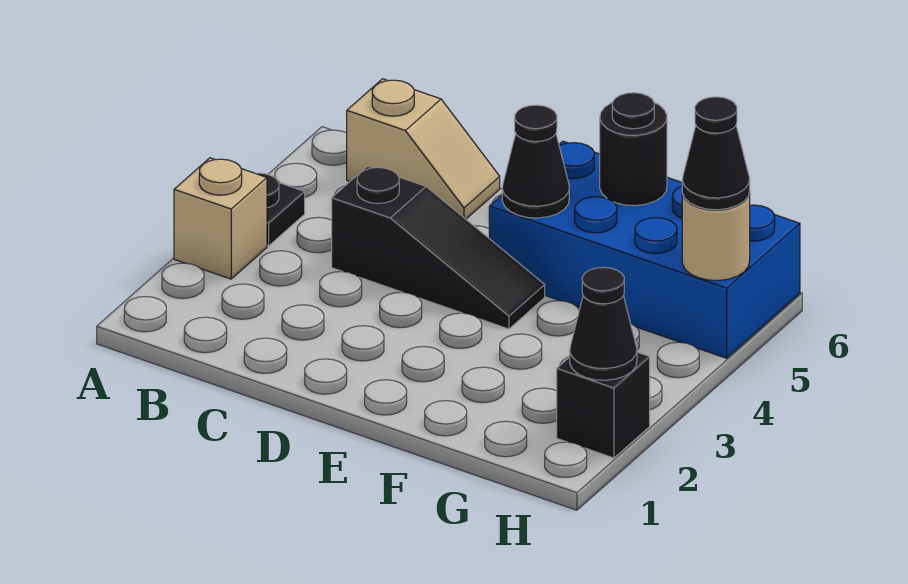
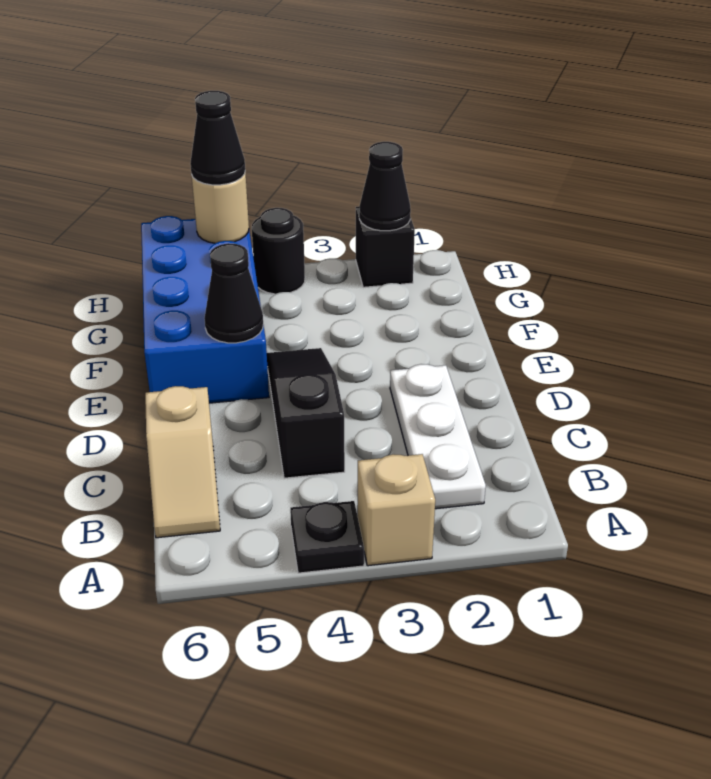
none -> white plate B2:D2 level 1
tan slope B6:C6 level 1 top B -> tan slope B6:C6 level 1 top C
black round brick F6 level 2 -> black round brick H4 level 1

